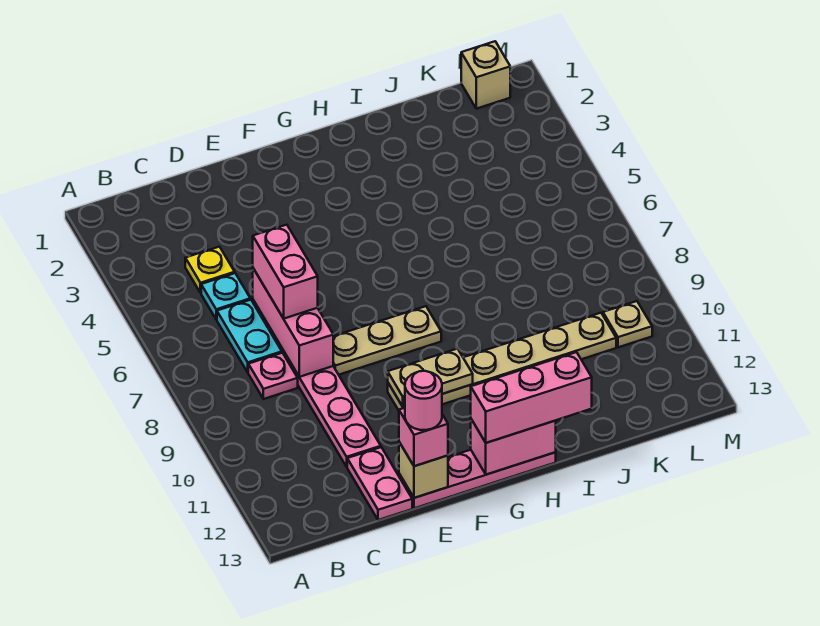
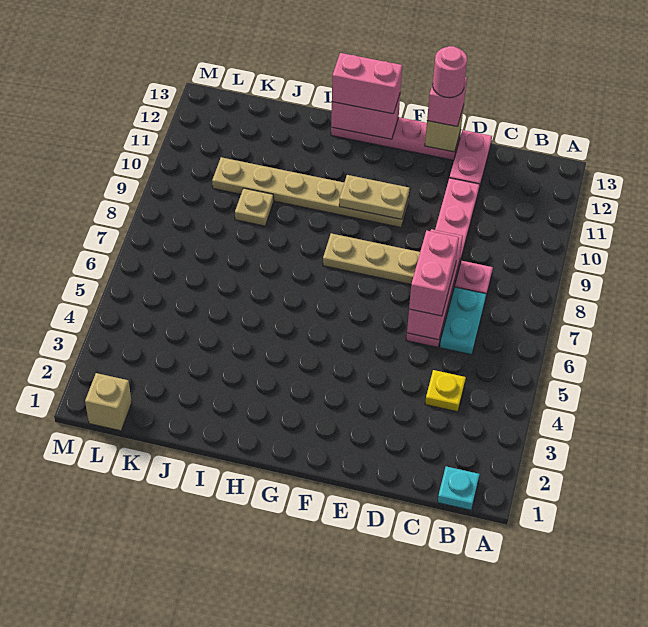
cyan plate C5 level 1 -> cyan plate B1 level 1
pink brick G13:I13 level 3 -> pink brick G13:H13 level 3
tan plate L10 level 1 -> tan plate J9 level 1

